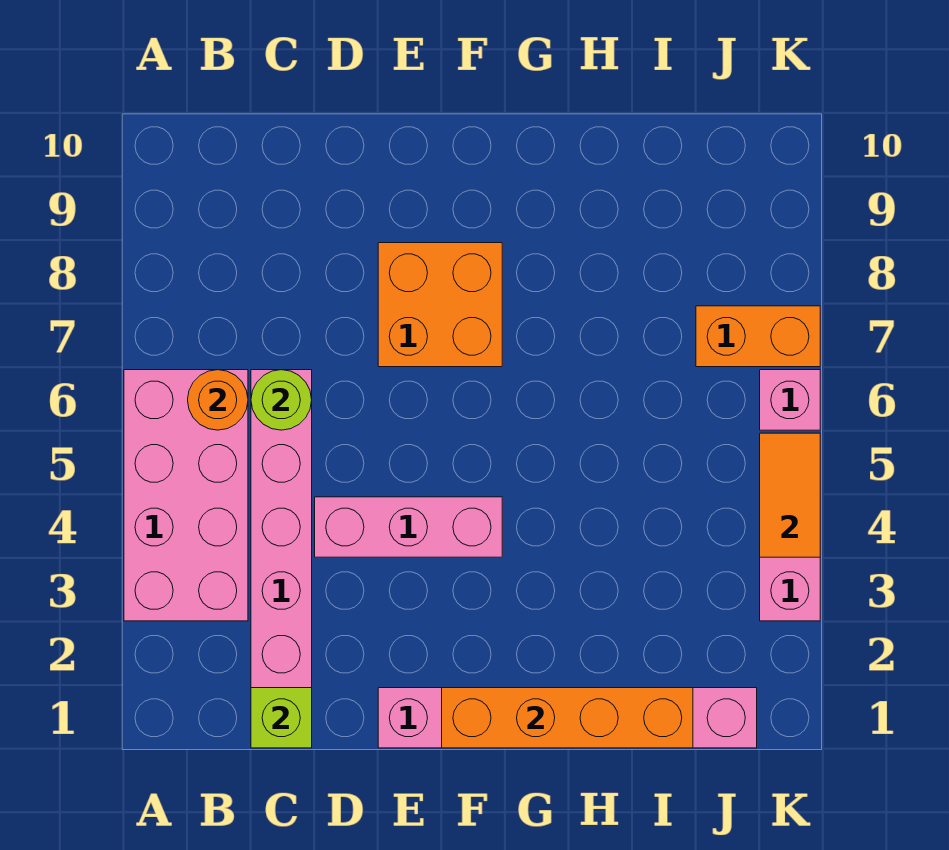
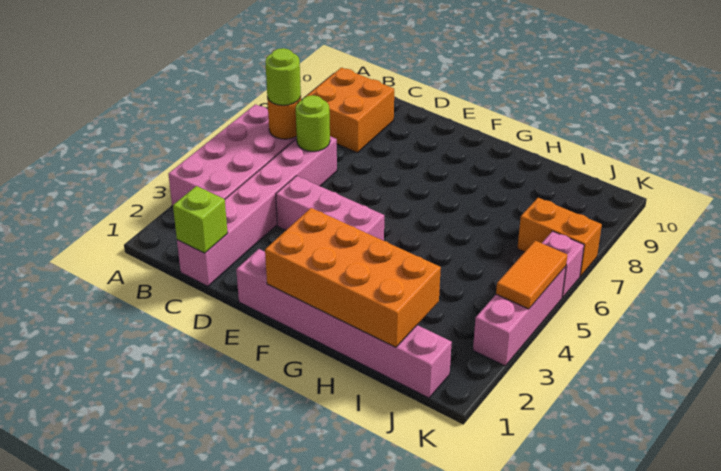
none -> lime round brick B6 level 3
orange brick E7:F8 level 1 -> orange brick B8:C9 level 1
orange brick F1:I1 level 2 -> orange brick F1:I2 level 2

